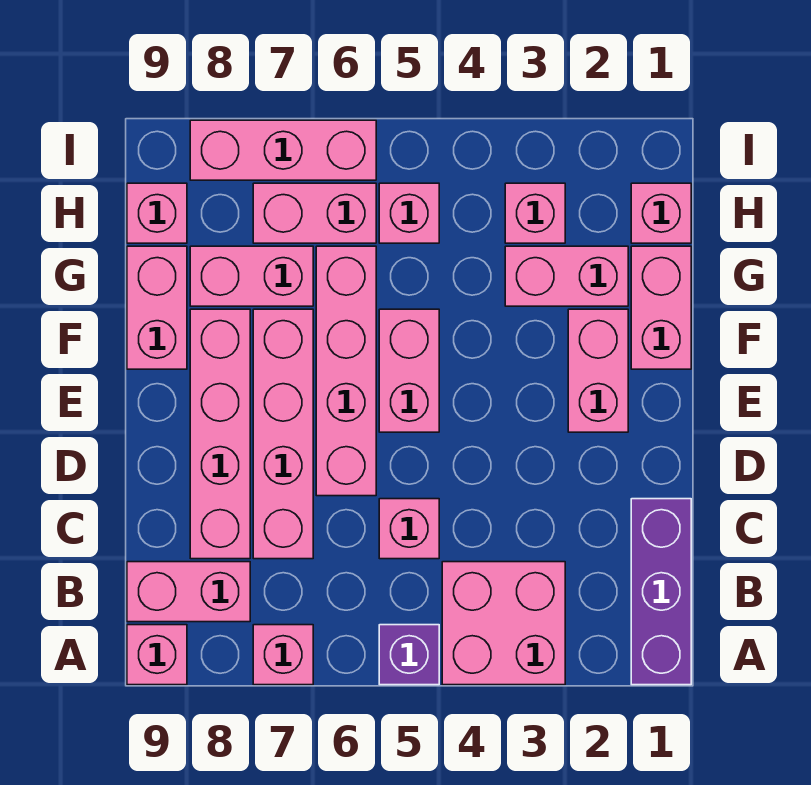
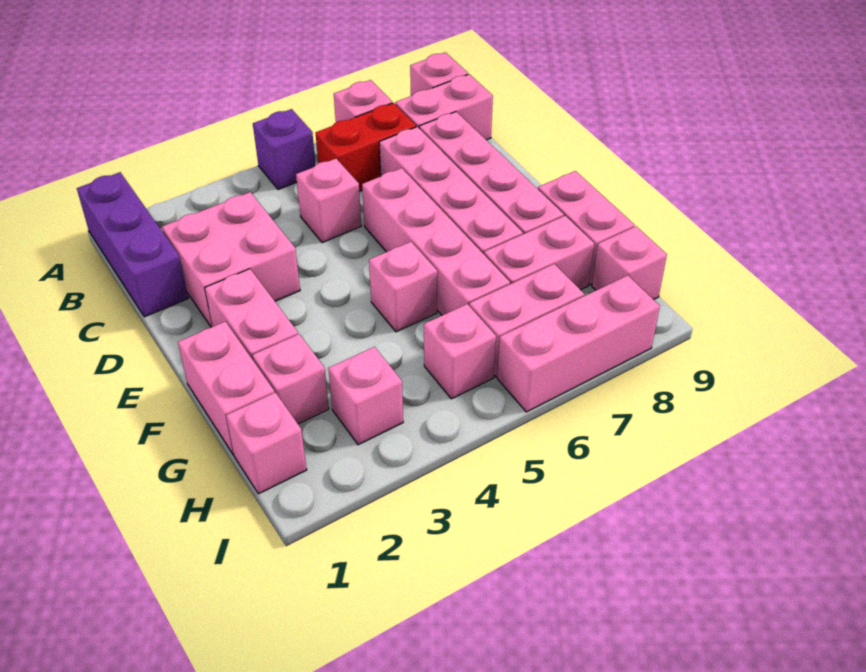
pink brick A3:B4 level 1 -> pink brick C2:D3 level 1
none -> red brick B6:B7 level 1
pink brick E5:F5 level 1 -> pink brick F5 level 1
pink brick G2:G3 level 1 -> pink brick G2 level 1

